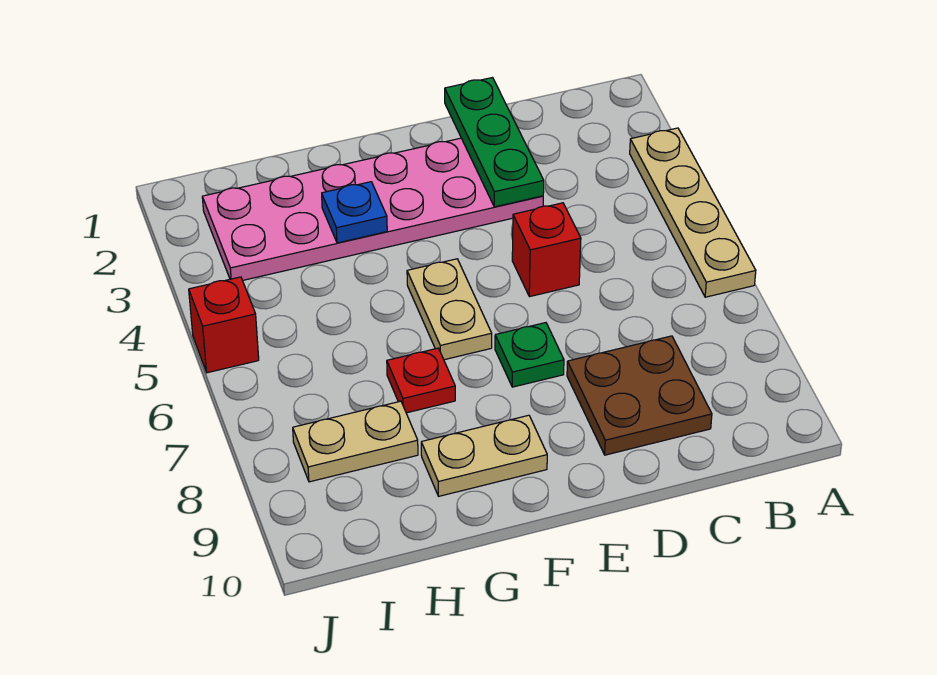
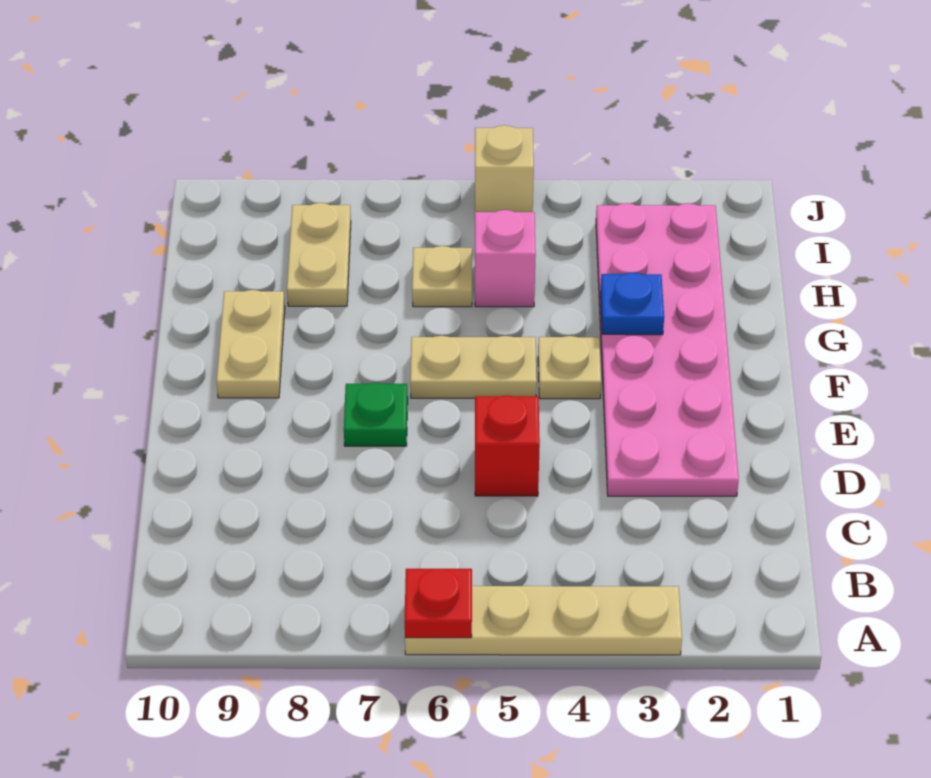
brown plate C8:D9 level 1 -> none
green plate D1:D3 level 2 -> none
none -> tan plate F4 level 1
red plate G7 level 1 -> red plate A6 level 2
none -> pink brick H5 level 1
none -> tan plate H6 level 1
red brick J5 level 1 -> tan brick J5 level 1

